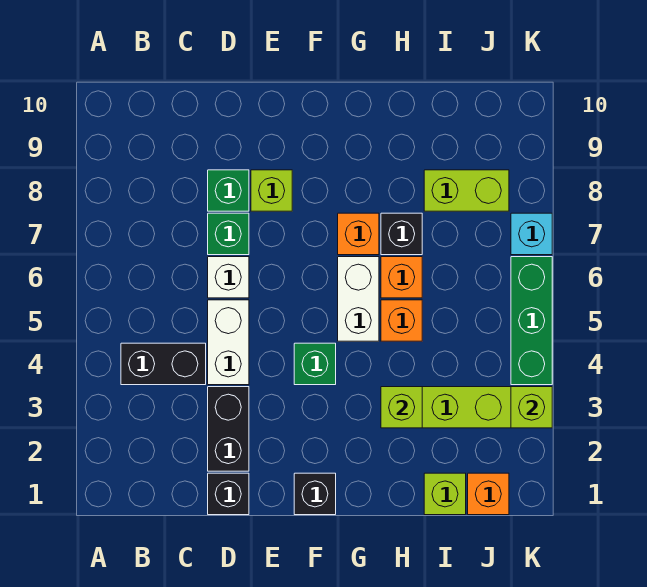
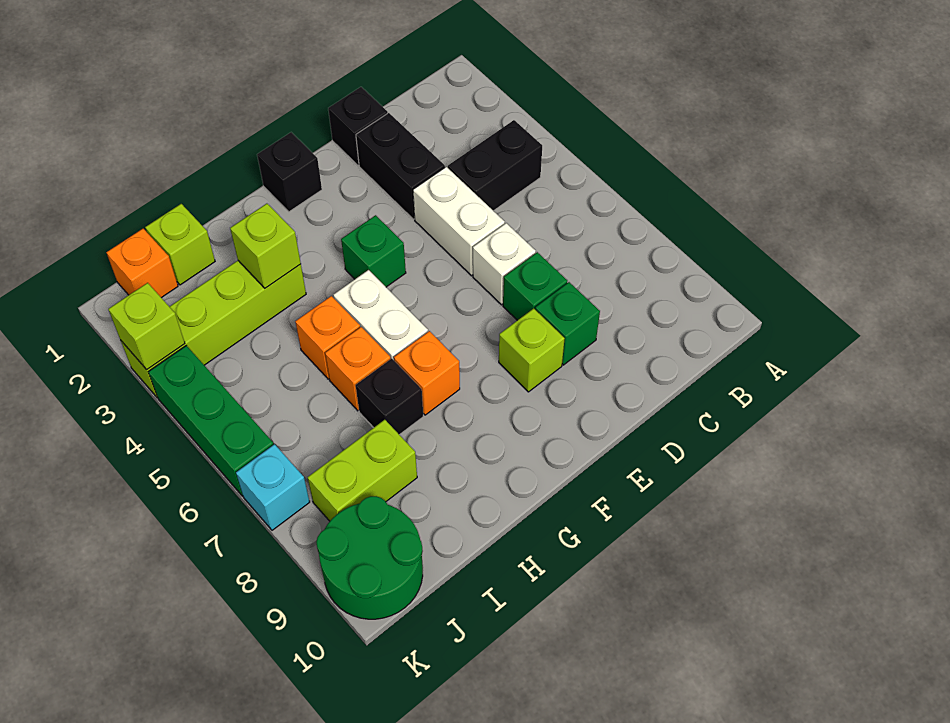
none -> green round brick J9:K10 level 1

